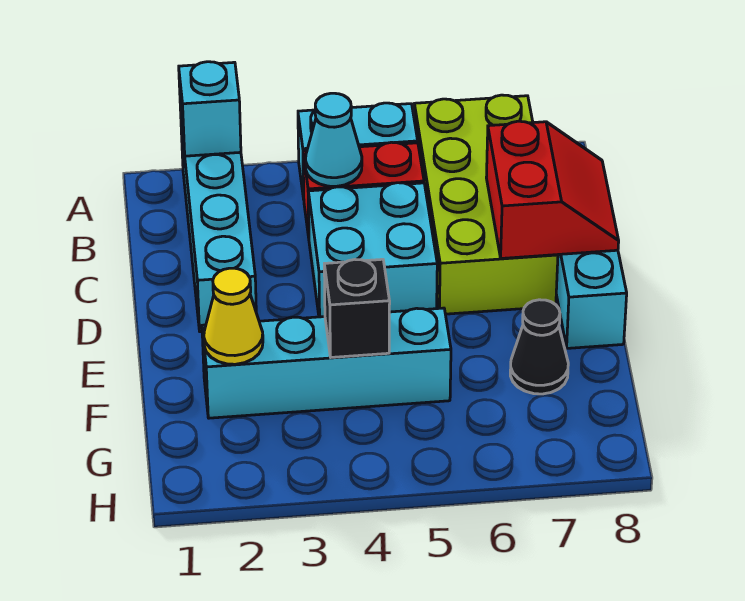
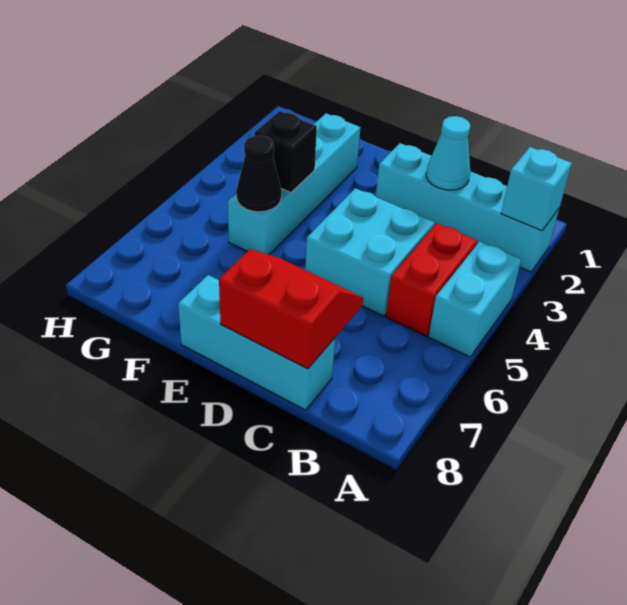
lime brick A6:D7 level 1 -> none
cyan cone B4 level 2 -> cyan cone C2 level 2
red slope C7:D8 level 2 top 7 -> red slope C7:D8 level 2 top 8
yellow cone F2 level 2 -> none
black cone F7 level 1 -> black cone F5 level 2

